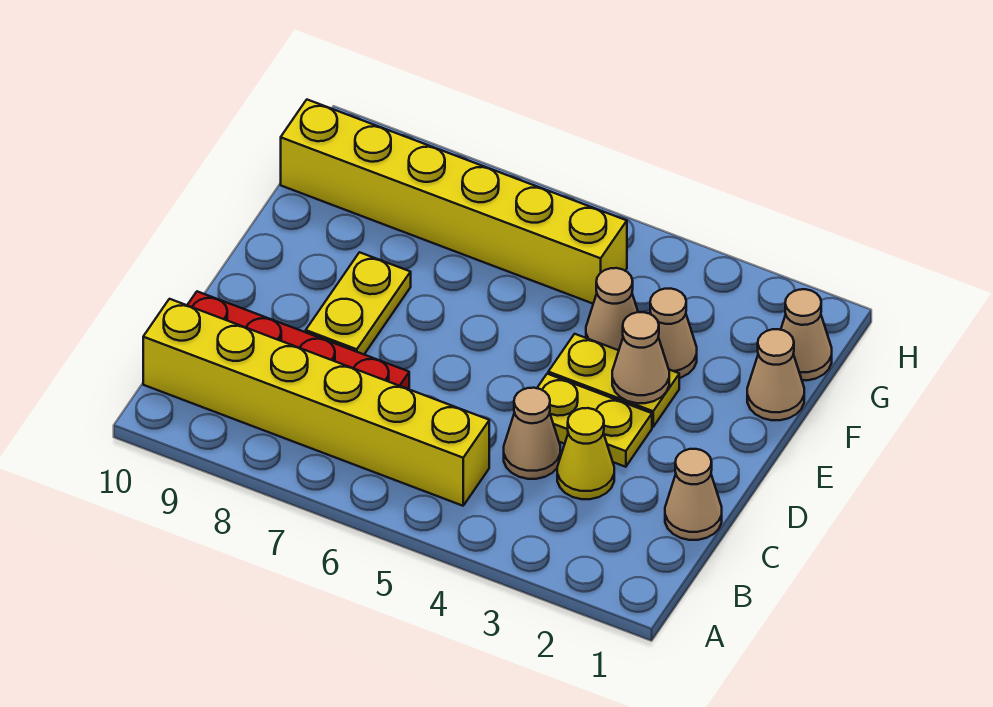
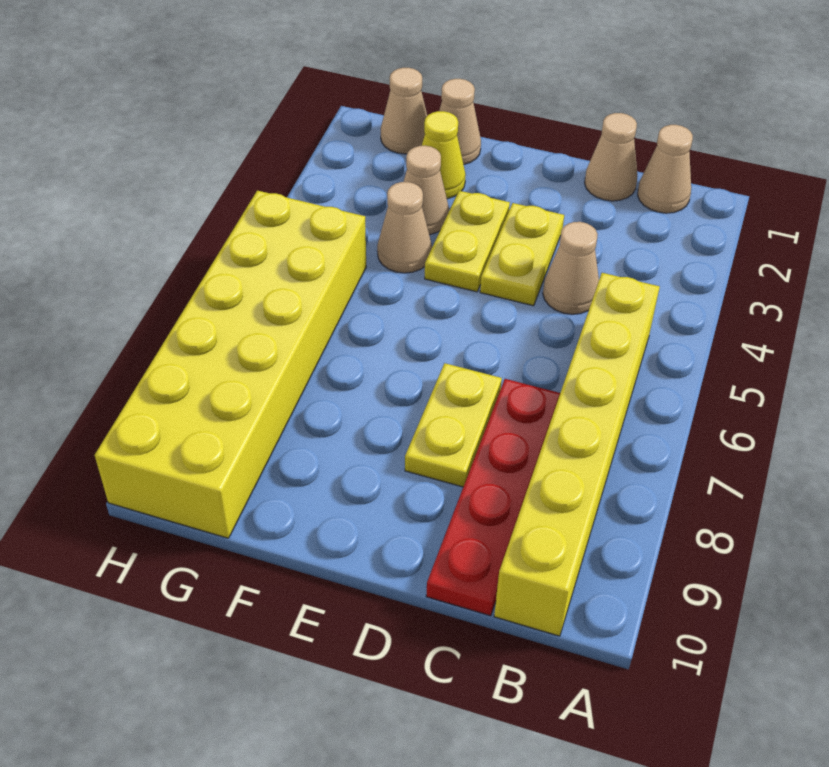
yellow cone C3 level 1 -> yellow cone F2 level 1
yellow plate D8:E8 level 1 -> yellow plate D7:D8 level 1
tan cone E3 level 2 -> tan cone B1 level 1
yellow brick G5:G10 level 1 -> yellow brick G5:H10 level 1

